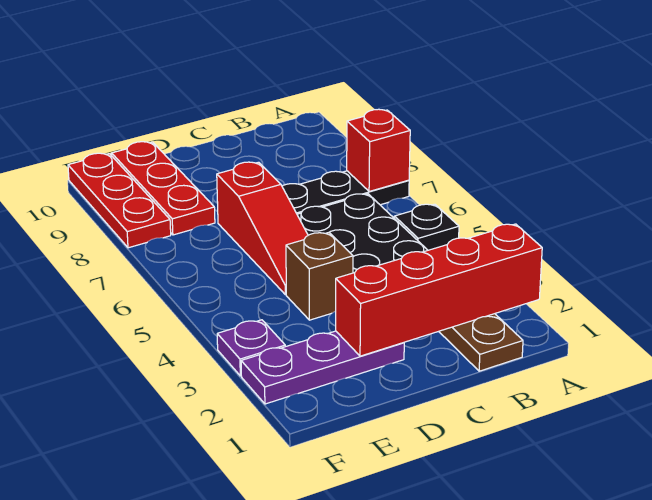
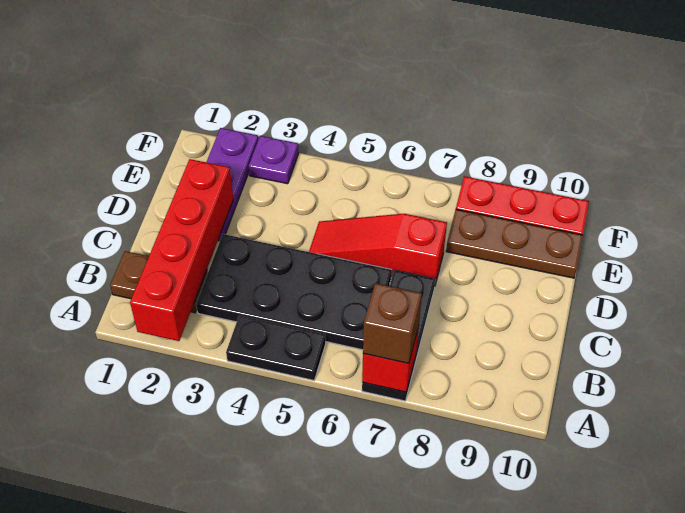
black plate A5 level 1 -> black plate A4:A5 level 1
brown brick D4 level 1 -> brown brick A7 level 3
red plate E8:E10 level 1 -> brown plate E8:E10 level 1

